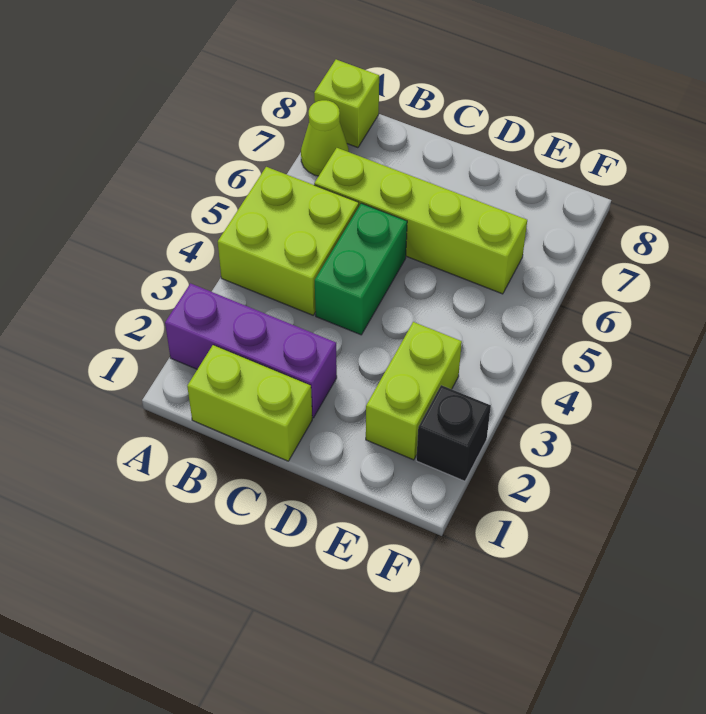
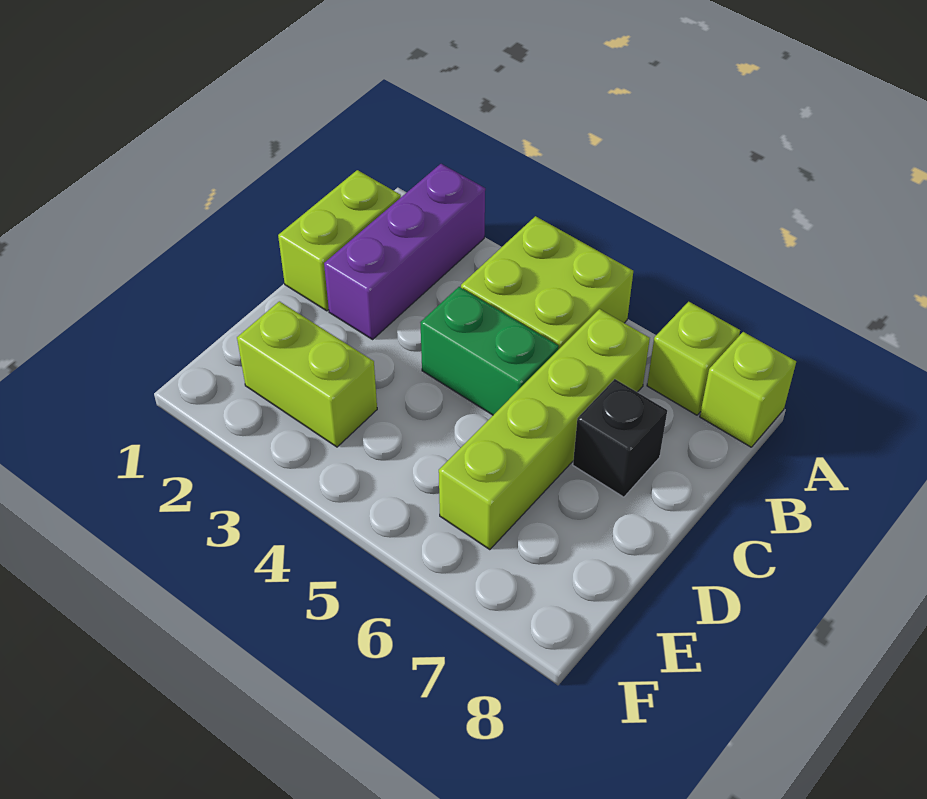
lime cone A7 level 1 -> lime brick A7 level 1
black brick F2 level 1 -> black brick C7 level 1

